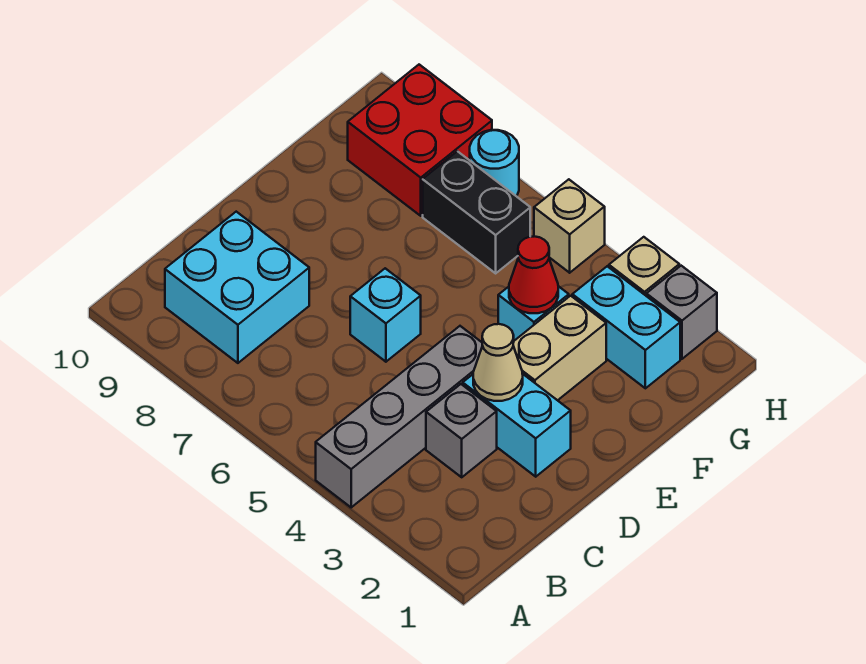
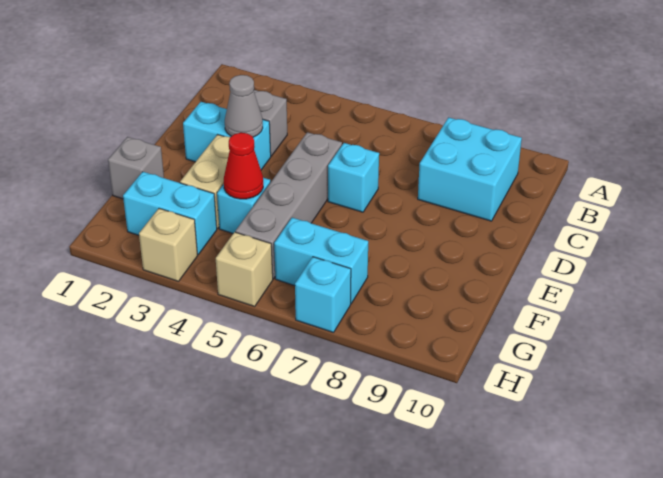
grey brick A4:D4 level 1 -> grey brick D5:G5 level 1
tan cone D3 level 2 -> grey cone D3 level 2
black brick G6:G7 level 1 -> cyan brick G6:G7 level 1
red brick G8:H9 level 1 -> none
grey brick H2 level 1 -> grey brick F1 level 1
cyan round brick H7 level 1 -> cyan brick H7 level 1

